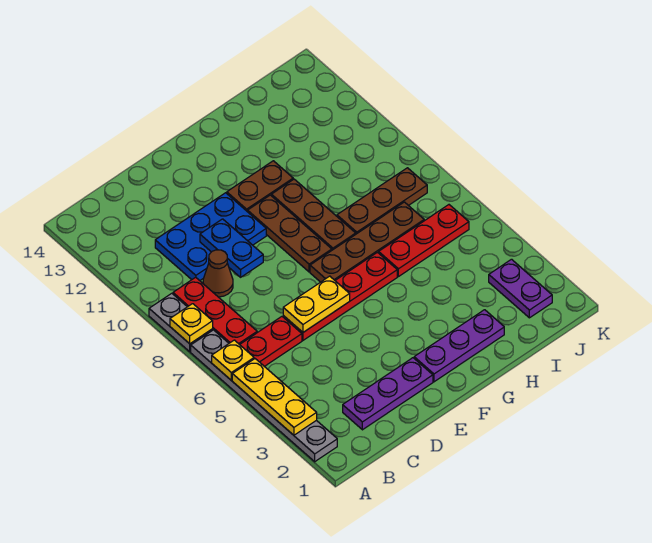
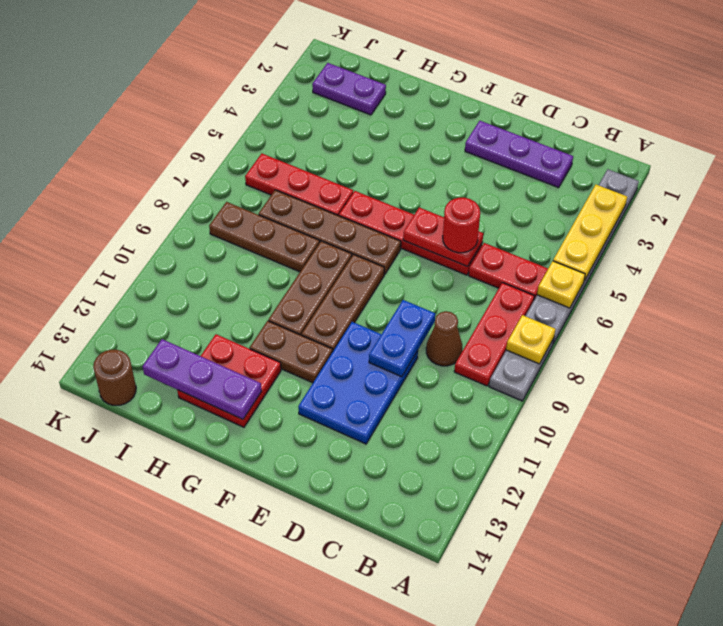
blue plate C10:E11 level 1 -> blue plate D10:E12 level 1
yellow plate D6:E6 level 2 -> red plate D6:E6 level 2
none -> red round brick D6 level 3
purple plate F2:H2 level 1 -> purple plate G13:I13 level 2
none -> red plate G12:H13 level 1
purple plate J2:J3 level 1 -> purple plate I2:J2 level 1
none -> brown round brick J14 level 1

